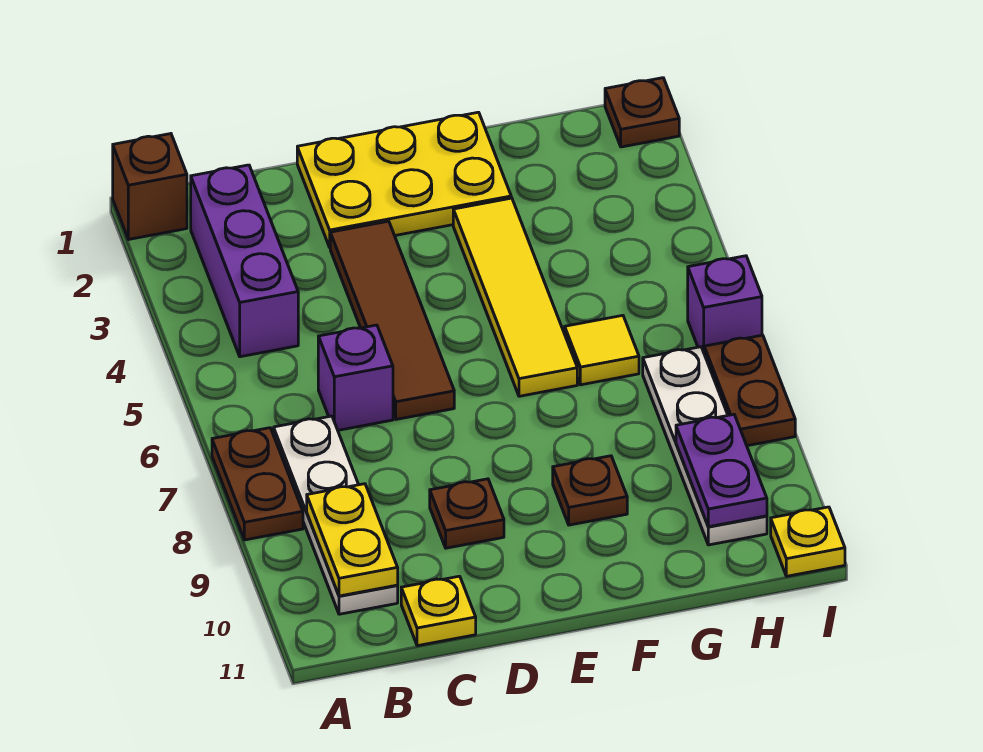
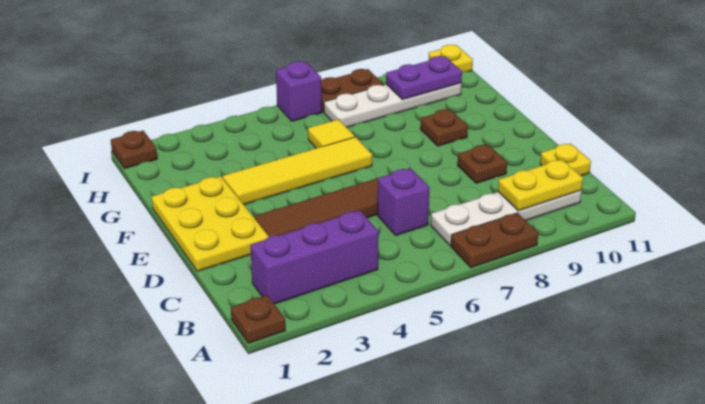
brown brick A1 level 1 -> brown plate A1 level 1

